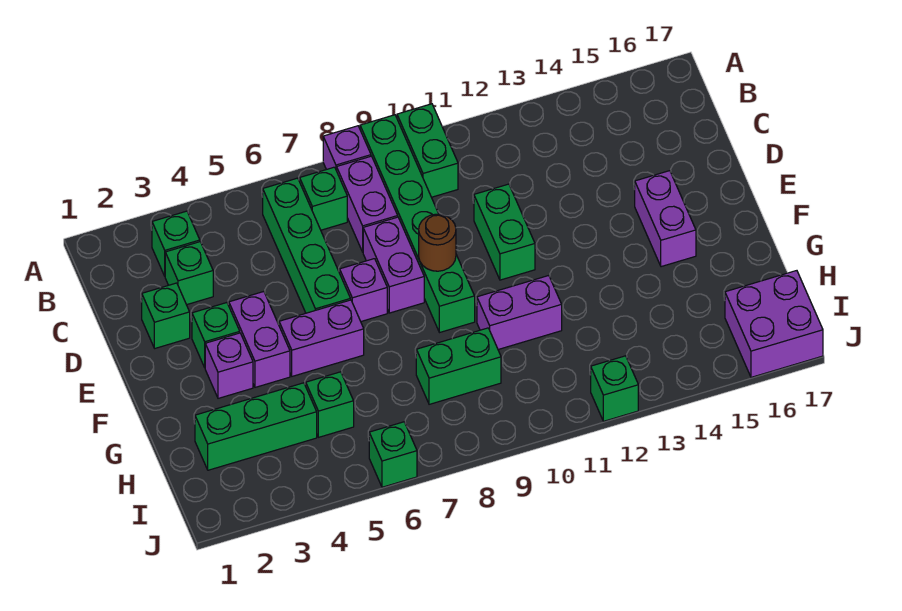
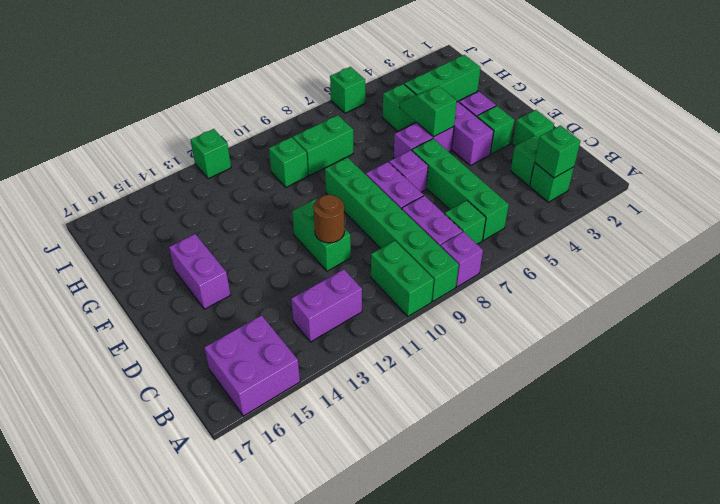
none -> green brick B3 level 2
brown round brick E9 level 2 -> brown round brick D11 level 2
none -> green slope F5:G5 level 2 top F
purple brick G10:G11 level 1 -> purple brick B12:B13 level 1
none -> green brick H10 level 1
purple brick I16:J17 level 1 -> purple brick A15:B16 level 1

